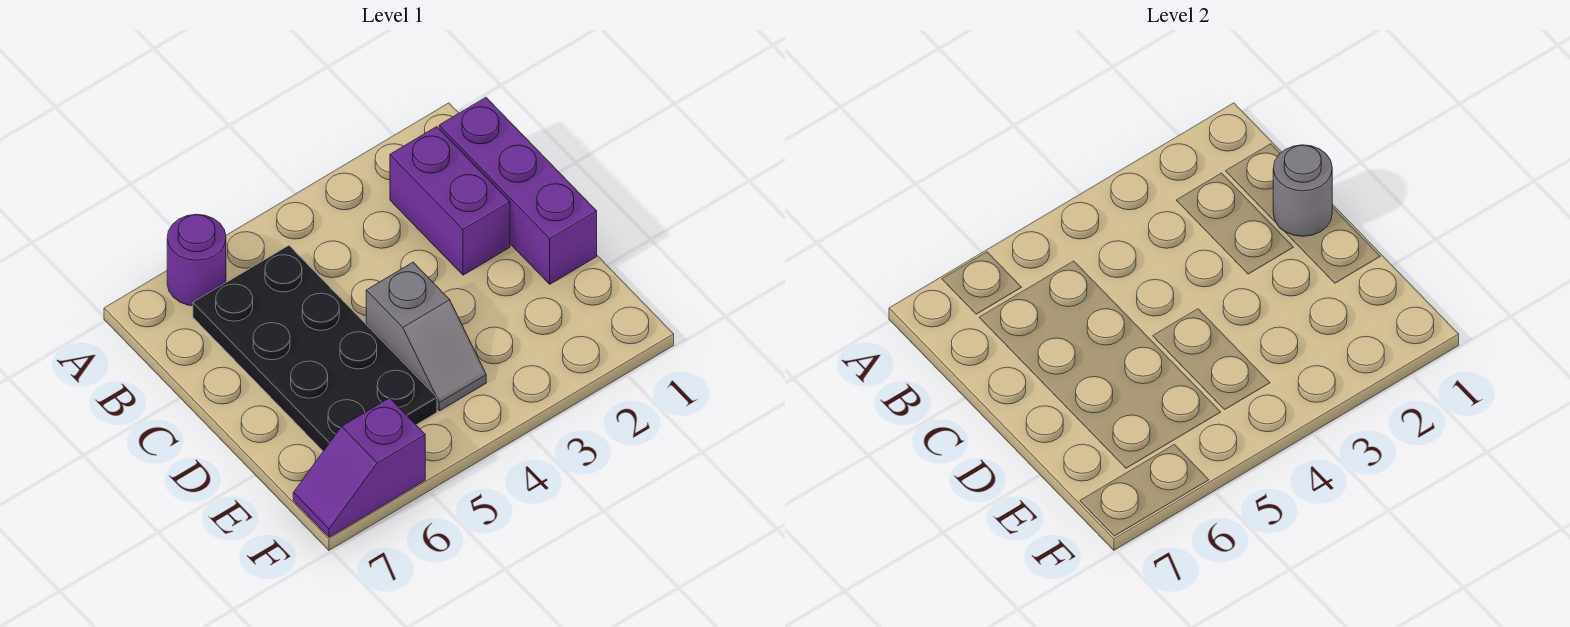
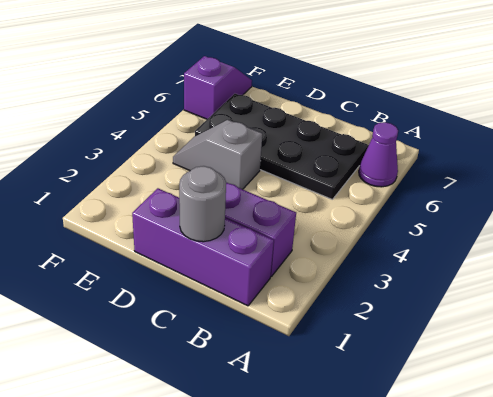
purple round brick A6 level 1 -> purple cone A6 level 1

